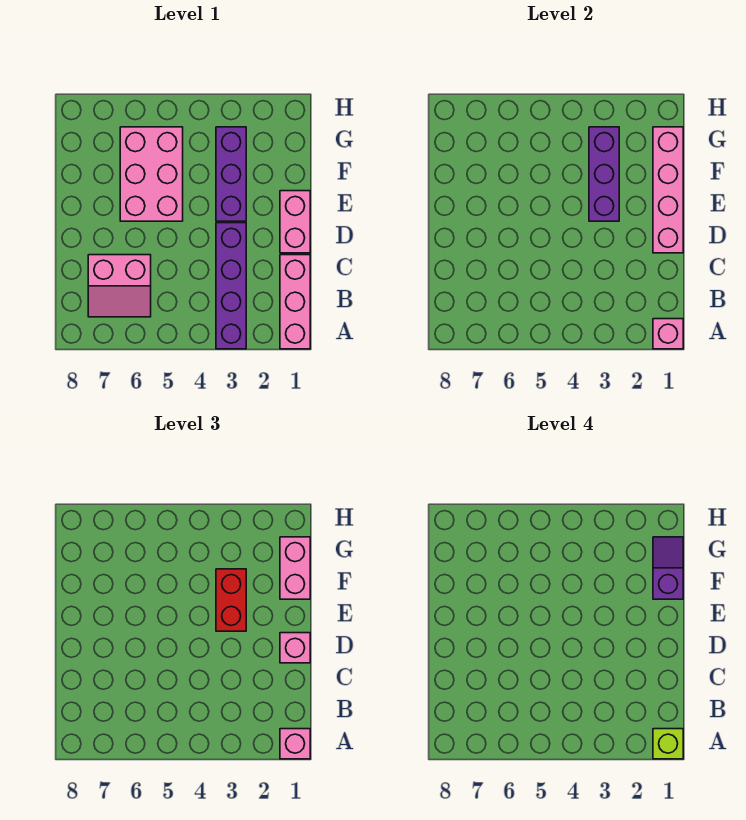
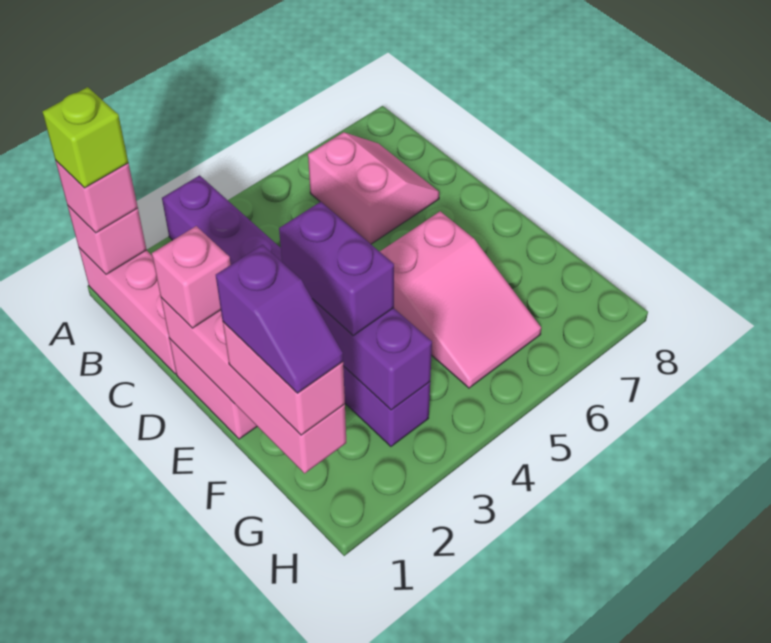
pink slope B6:C7 level 1 top C -> pink slope B6:C7 level 1 top 6
red brick E3:F3 level 3 -> purple brick E3:F3 level 3
pink brick E5:G6 level 1 -> pink slope E5:G6 level 1 top E

